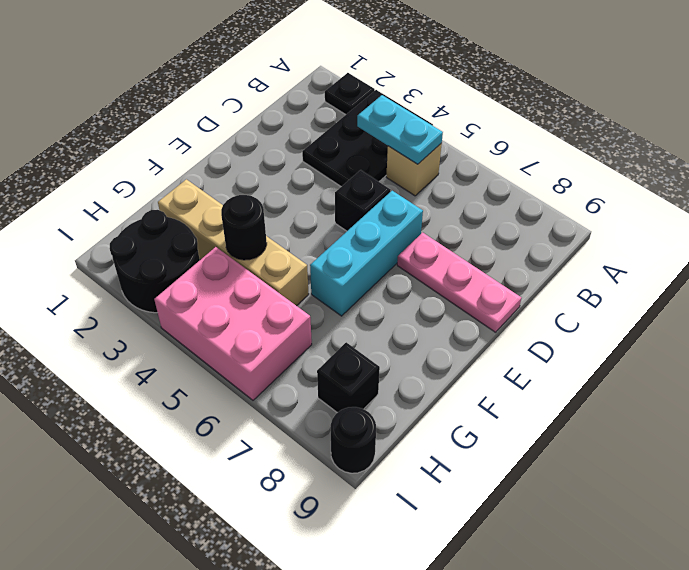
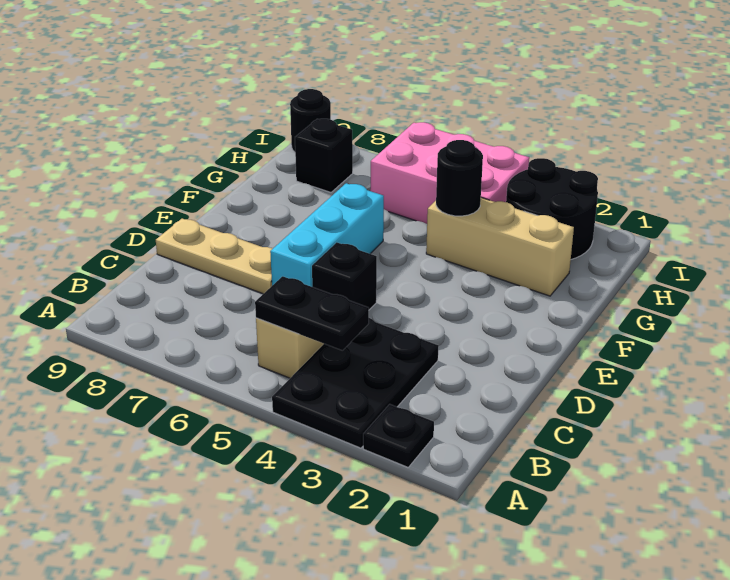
cyan plate B4:B5 level 2 -> black plate B4:B5 level 2
pink plate D7:D9 level 1 -> tan plate D7:D9 level 1
tan brick G2:G5 level 1 -> tan brick G2:G4 level 1

